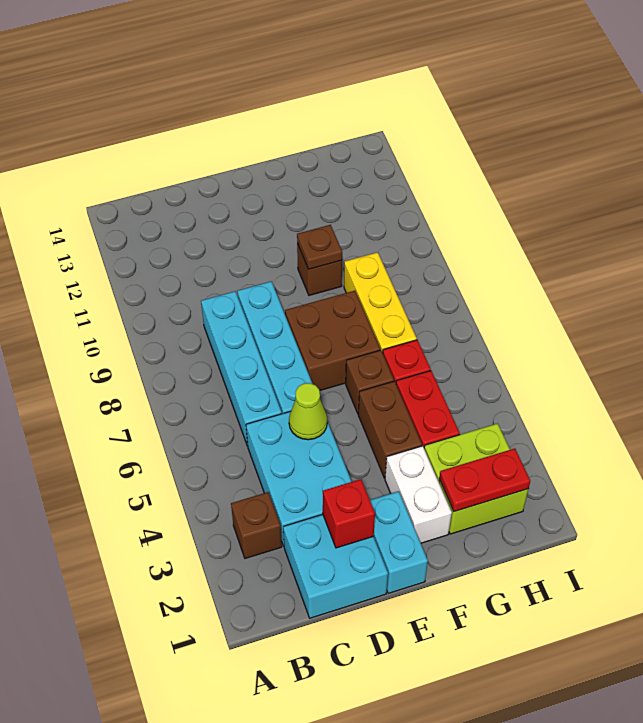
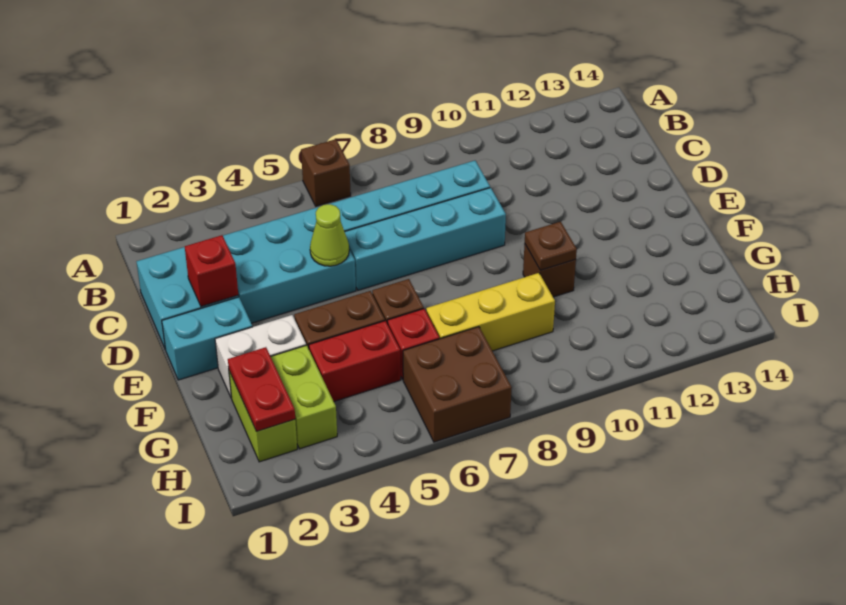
brown brick B3 level 1 -> brown brick A6 level 1
brown brick E7:F8 level 1 -> brown brick H6:I7 level 1

